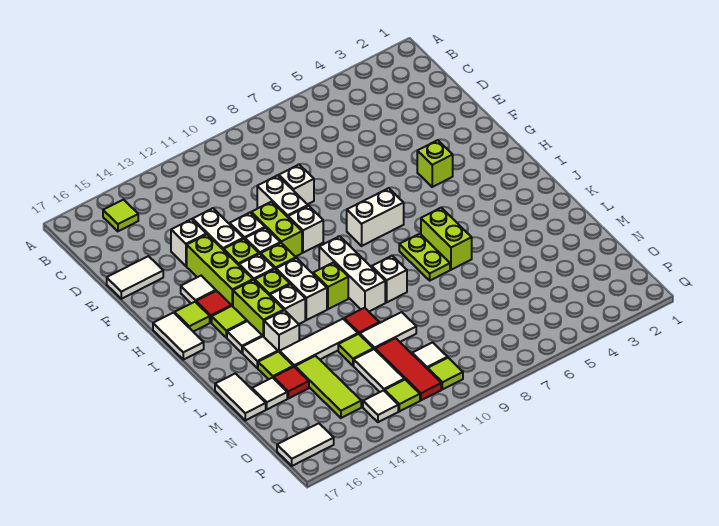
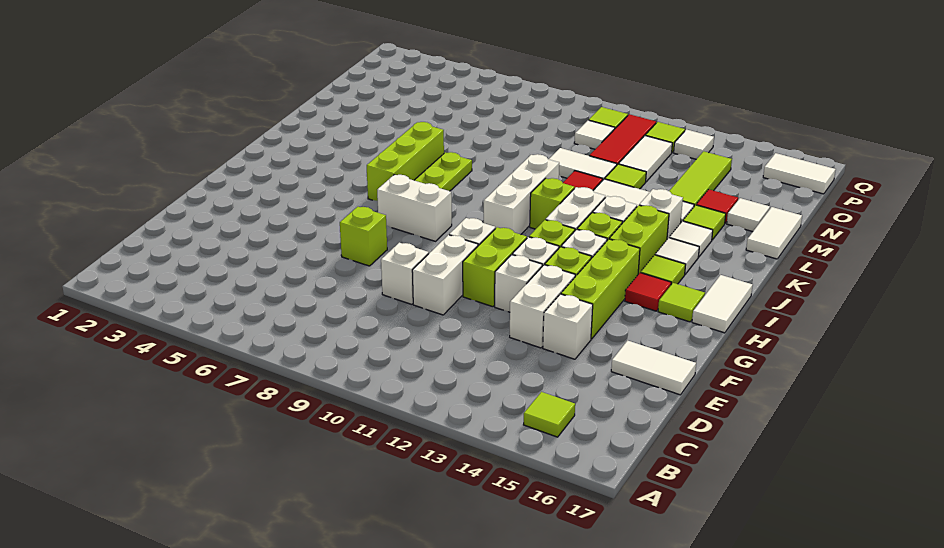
lime brick G4 level 1 -> lime brick F7 level 1
white tile G15 level 1 -> none
lime brick J6:K6 level 1 -> lime brick I6:K6 level 1
white brick K9 level 1 -> none

